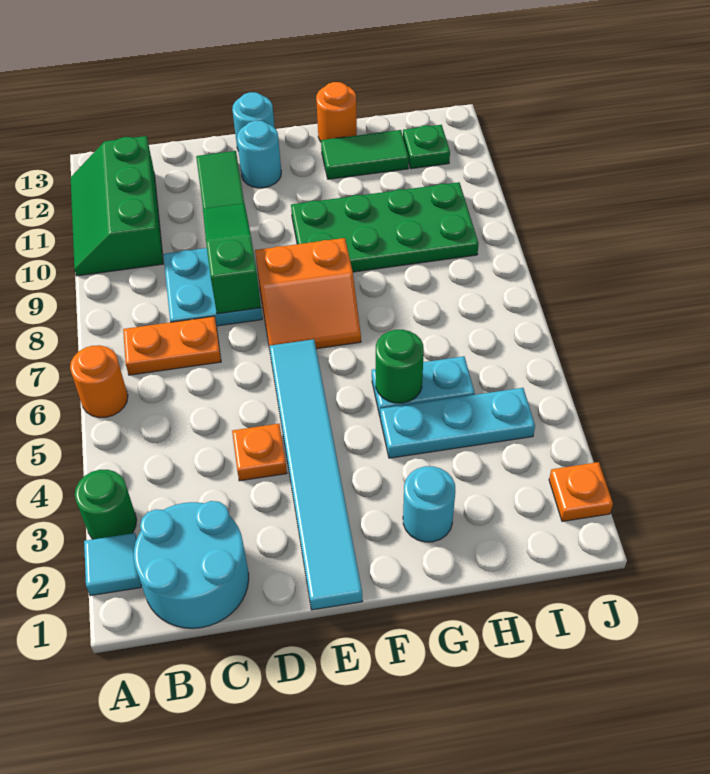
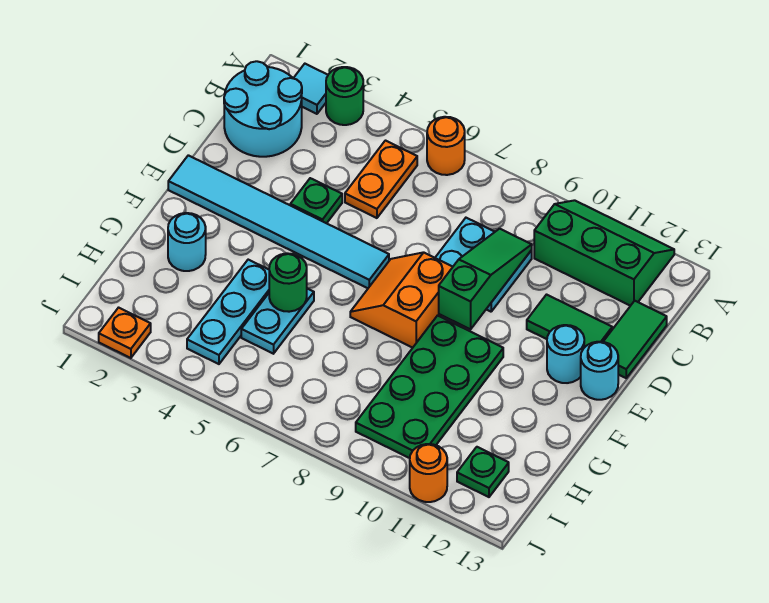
orange plate B7:C7 level 1 -> orange plate B5:C5 level 1
orange plate D4 level 1 -> green plate D4 level 1
green slope D8:D10 level 2 top 8 -> green slope C9:E9 level 2 top E
green tile G12:H12 level 1 -> green tile C13:D13 level 1
orange round brick G13 level 1 -> orange round brick J11 level 1

